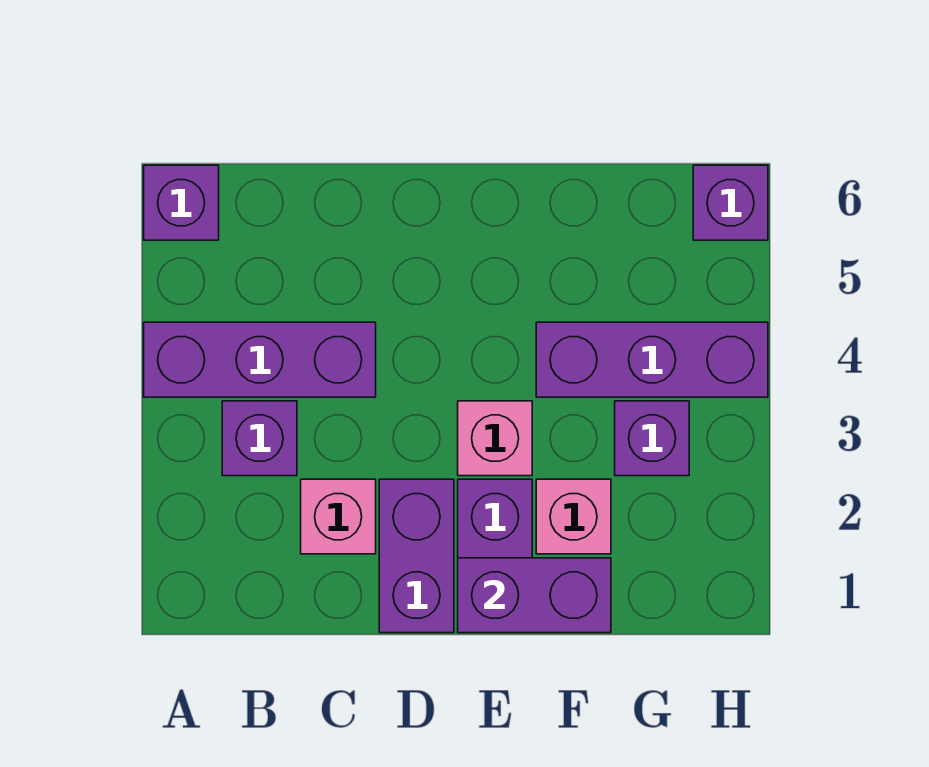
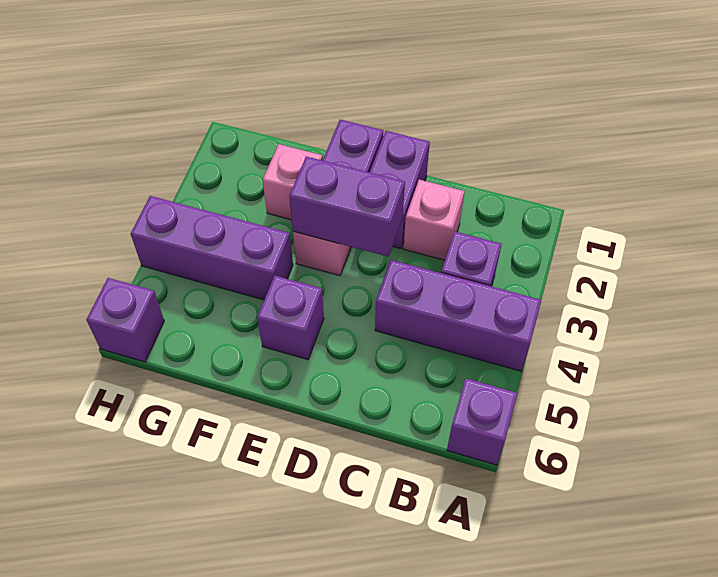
purple brick E1:F1 level 2 -> purple brick D3:E3 level 2
purple brick G3 level 1 -> purple brick E5 level 1

